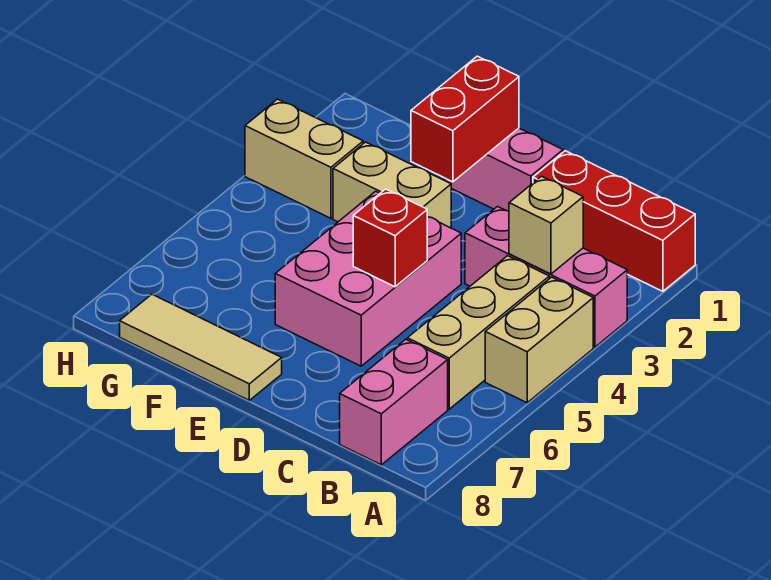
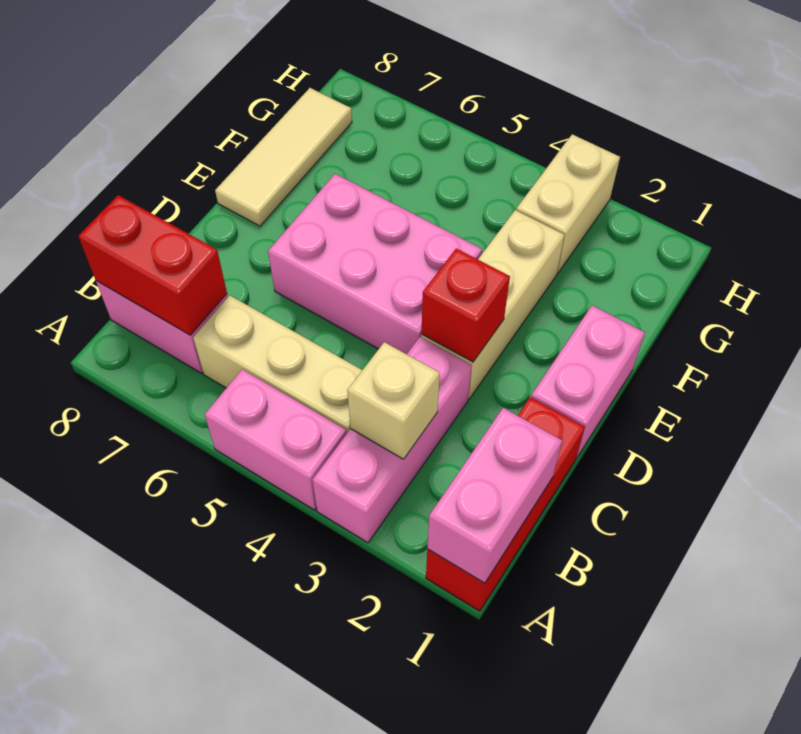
none -> pink brick A1:B1 level 2
tan brick A4:A5 level 1 -> pink brick A4:A5 level 1
red brick D5 level 2 -> red brick D3 level 2
red brick E1:E2 level 2 -> red brick B7:B8 level 2
tan brick E3:F3 level 1 -> tan brick D3:F3 level 1

